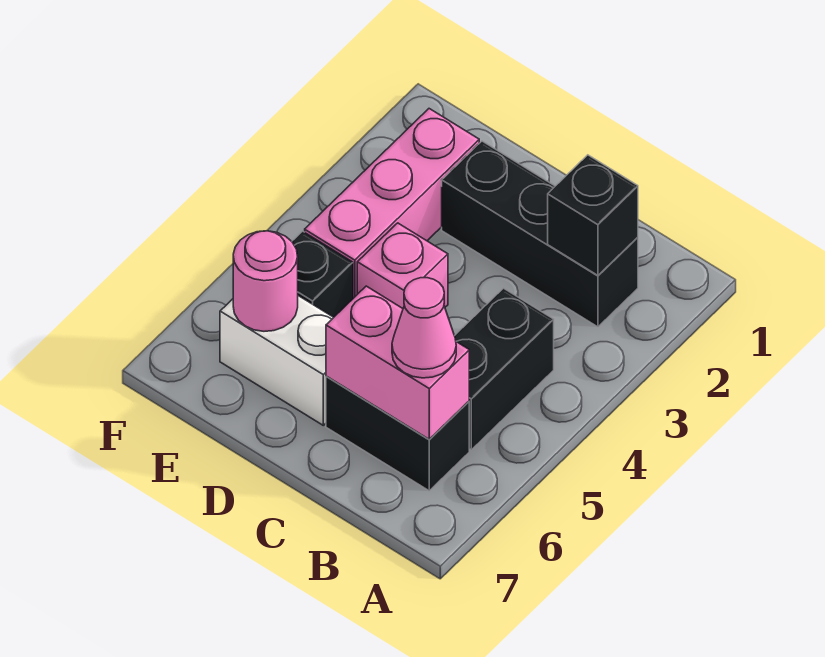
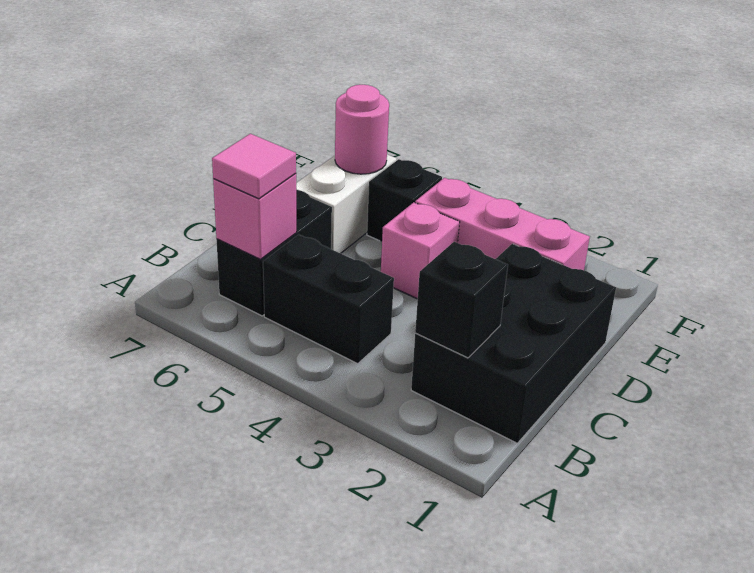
black brick B2:D2 level 1 -> black brick B1:D2 level 1
pink brick B6:C6 level 2 -> pink brick B6 level 2
pink cone B6 level 3 -> pink tile B6 level 3

